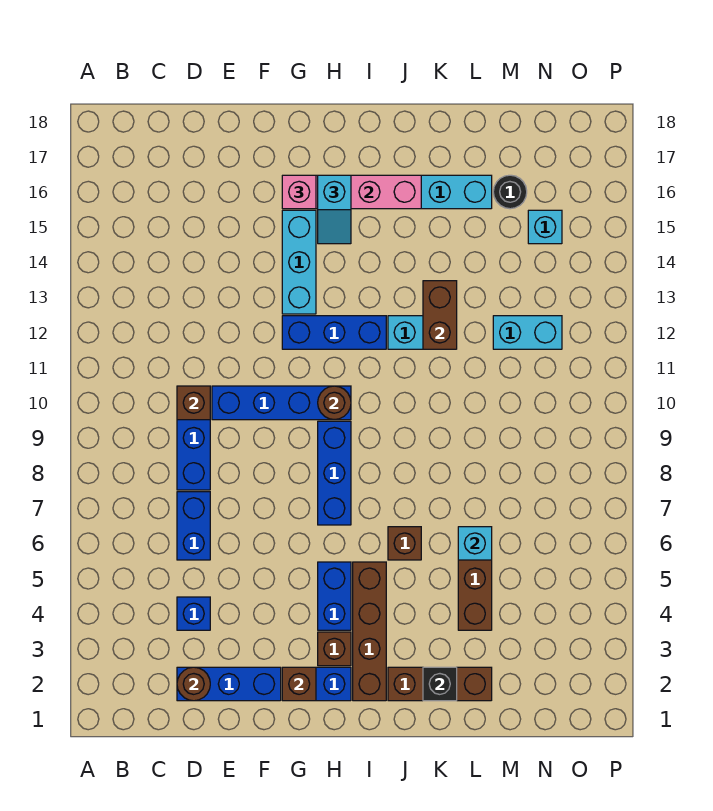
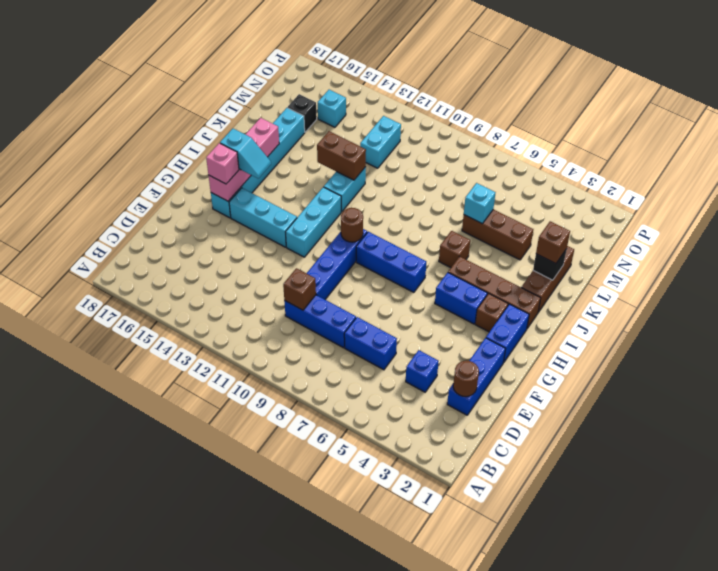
brown brick G2 level 2 -> brown brick K2 level 3
blue brick G12:I12 level 1 -> cyan brick G12:I12 level 1
black round brick M16 level 1 -> black brick M16 level 1

